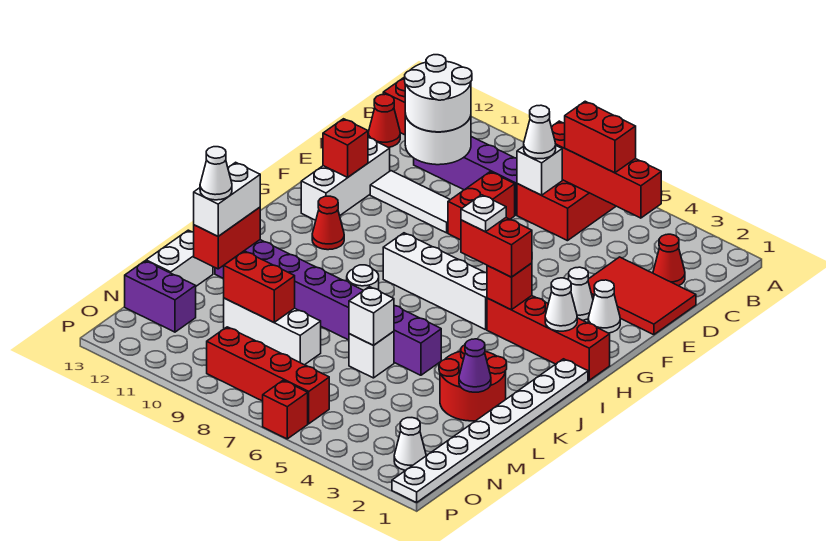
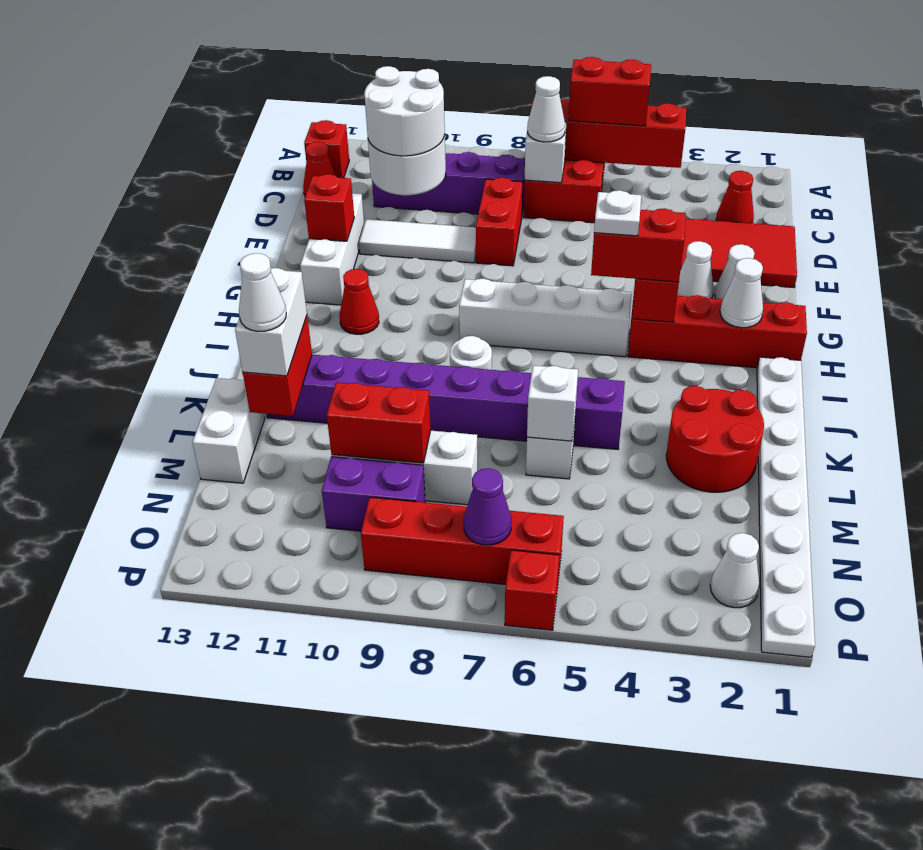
purple cone L2 level 2 -> purple cone O7 level 2
purple brick N12:N13 level 1 -> purple brick N9:N10 level 1

